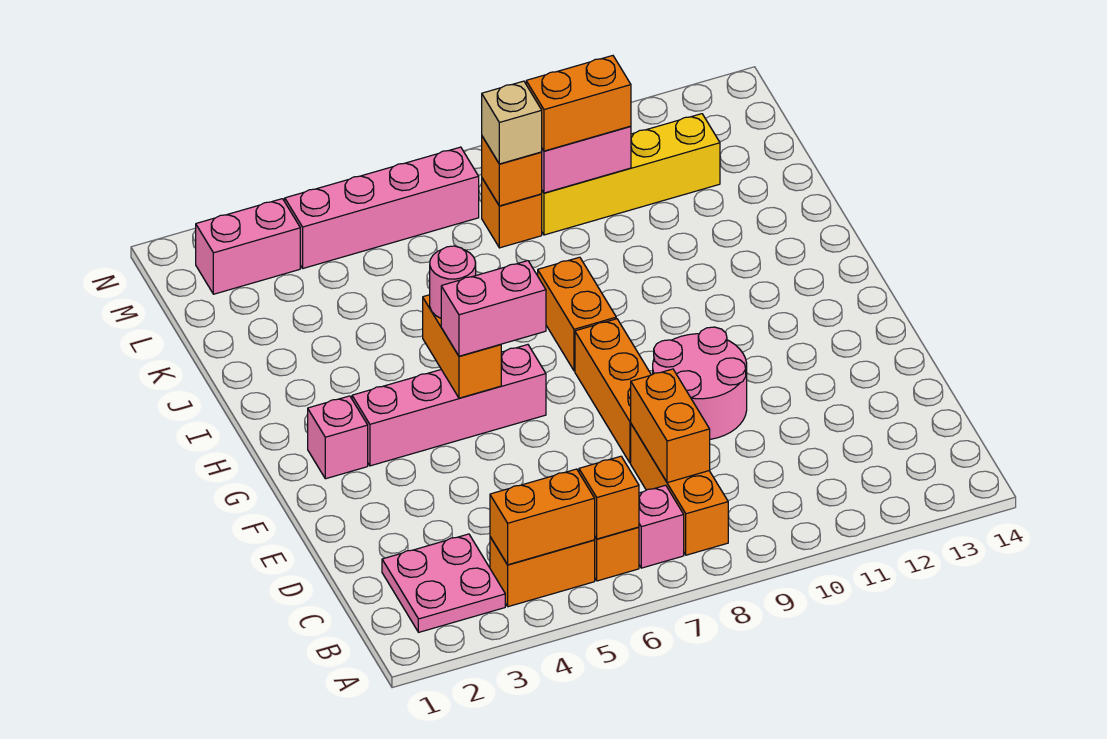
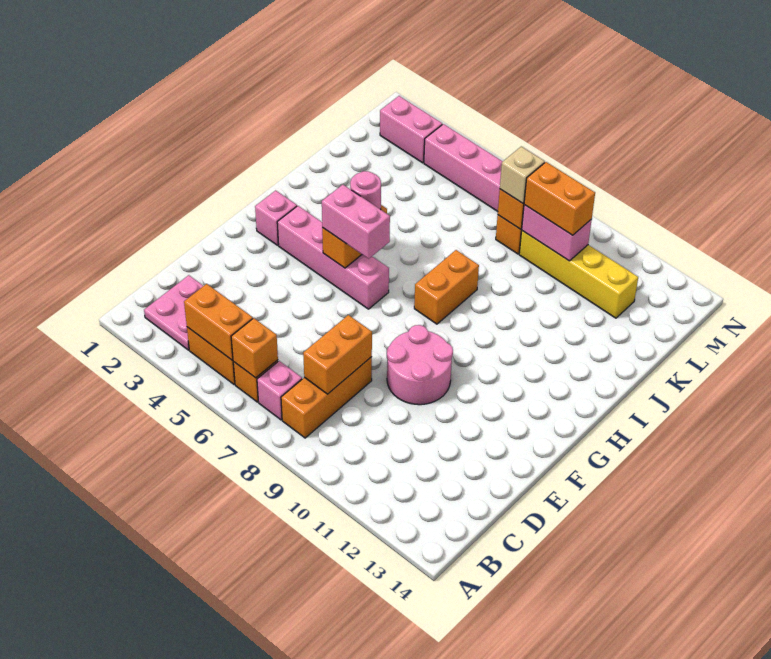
orange brick E8:G8 level 1 -> none

